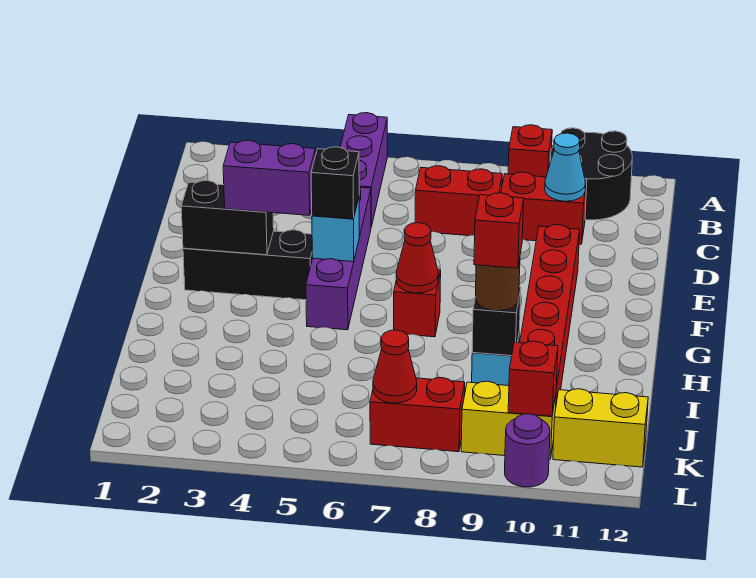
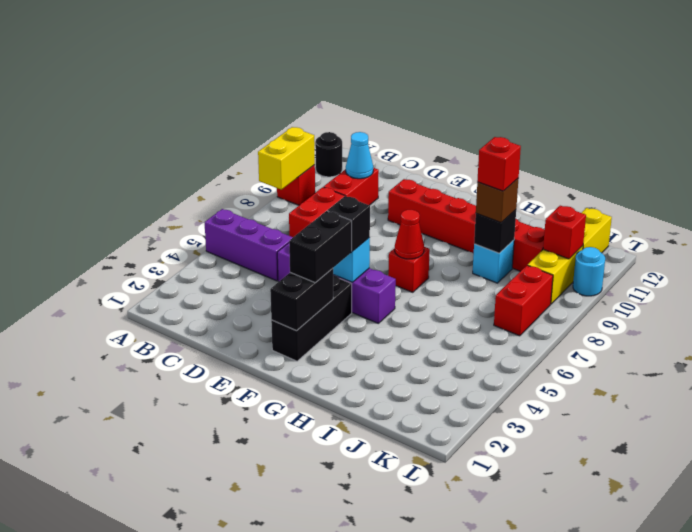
none -> yellow brick A8:A9 level 2
black round brick A10:B11 level 1 -> black round brick A11 level 1
purple brick F3:F4 level 3 -> black brick F3:F4 level 3
brown round brick I9 level 3 -> brown brick I9 level 3
red cone K7 level 2 -> none
purple round brick L10 level 1 -> cyan round brick L10 level 1

